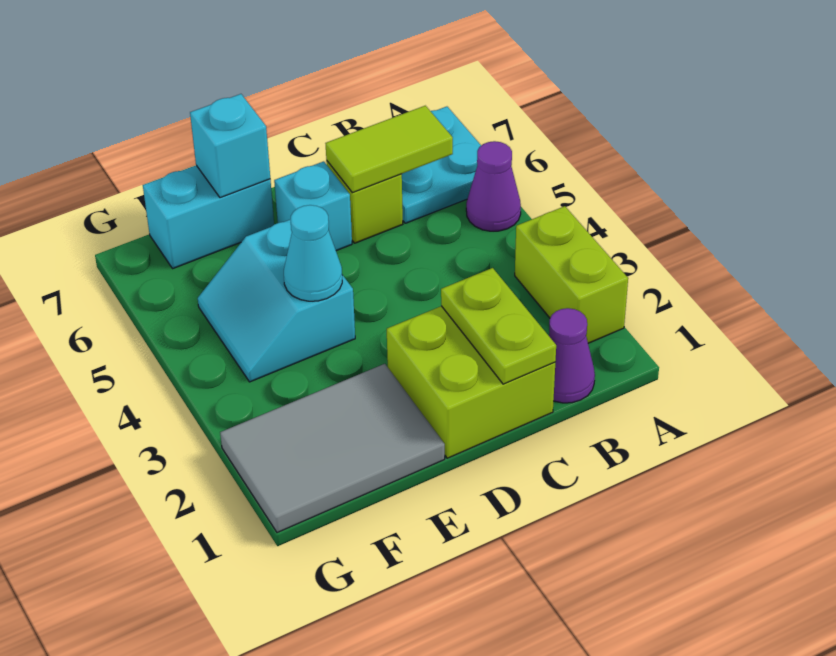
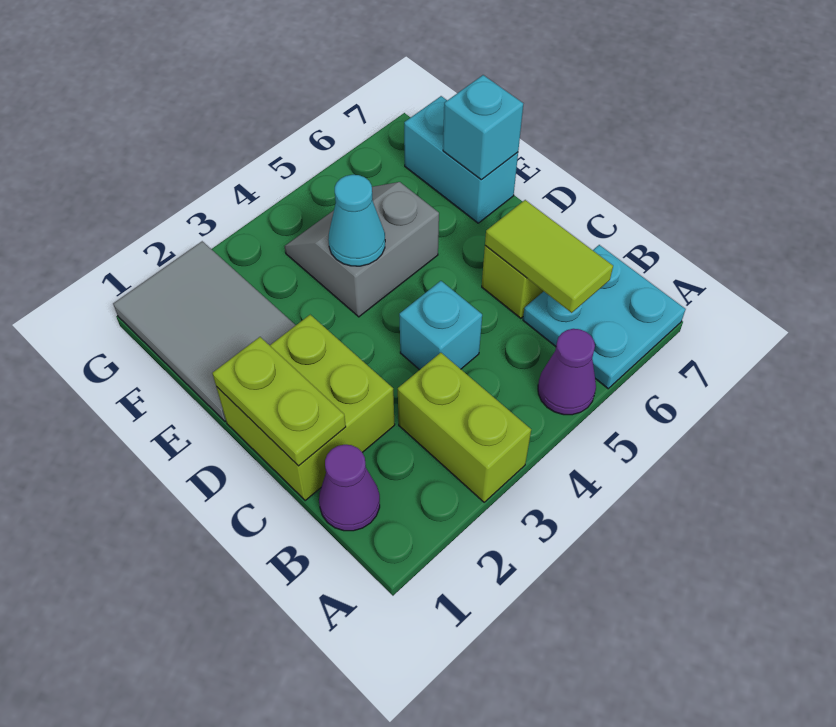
lime brick A2:A3 level 1 -> lime brick A3:B3 level 1
lime plate C1:C2 level 2 -> lime plate C1:D1 level 2
cyan brick D6 level 1 -> cyan brick C4 level 1
cyan slope E4:F5 level 1 top E -> grey slope E4:F5 level 1 top E

